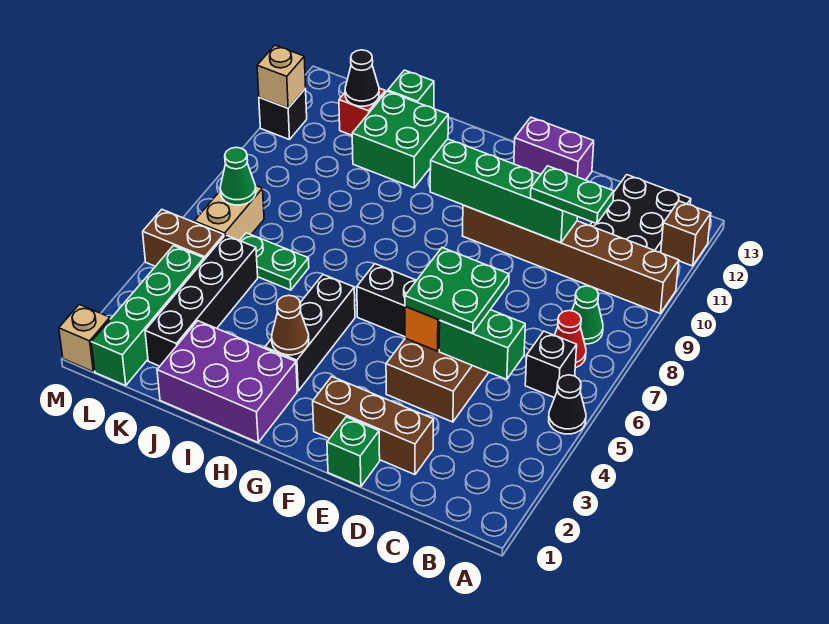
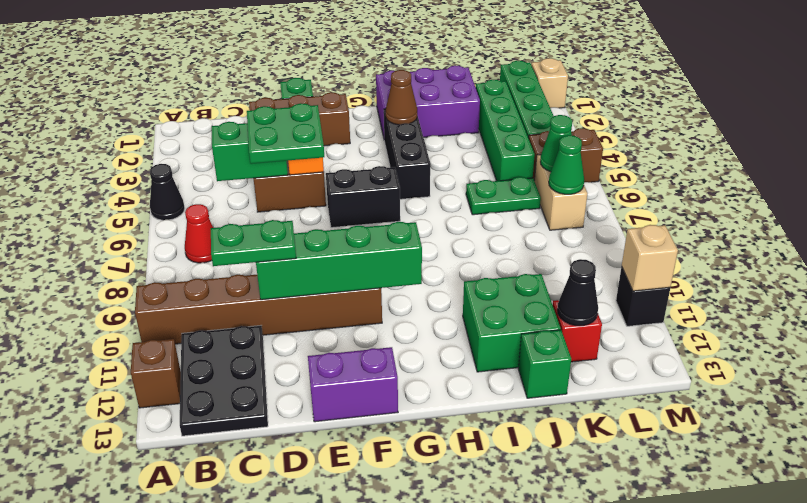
black brick B6 level 1 -> none
green cone B8 level 1 -> green cone L6 level 2
black brick K2:K5 level 1 -> green brick K2:K5 level 1

